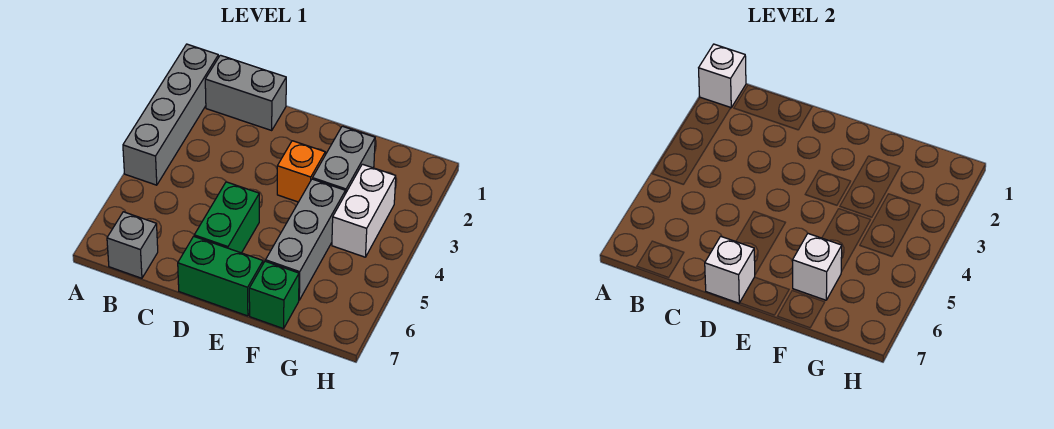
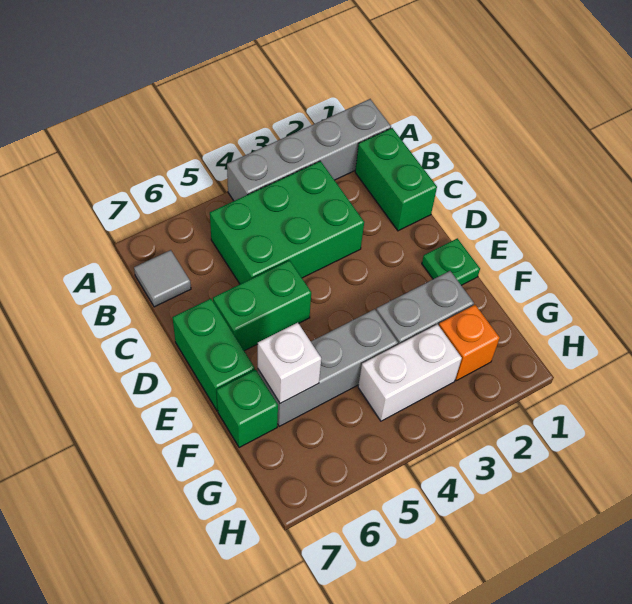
white brick A1 level 2 -> none
grey brick B1:C1 level 1 -> green brick B1:C1 level 1
none -> green brick B3:C5 level 1
grey brick B7 level 1 -> grey tile B7 level 1
white brick D7 level 2 -> none
none -> green plate E1 level 1
orange brick E3 level 1 -> orange brick G2 level 1

